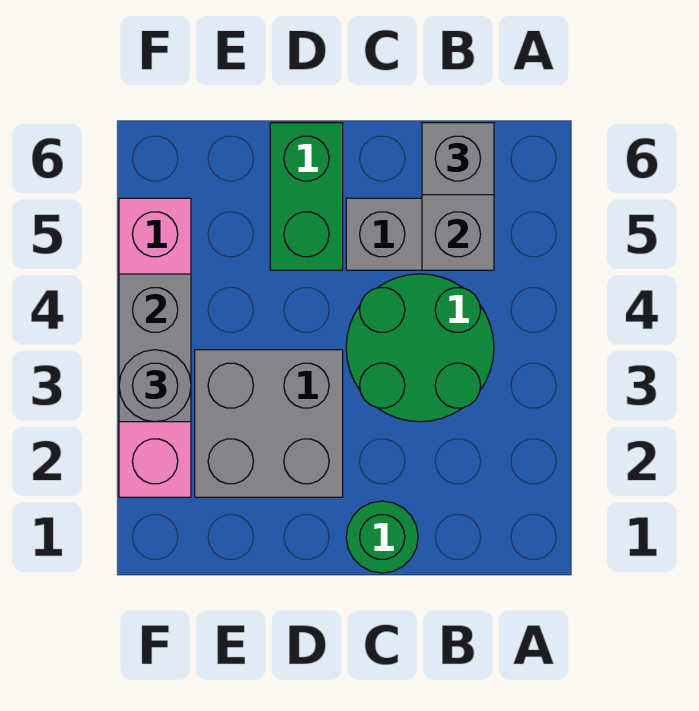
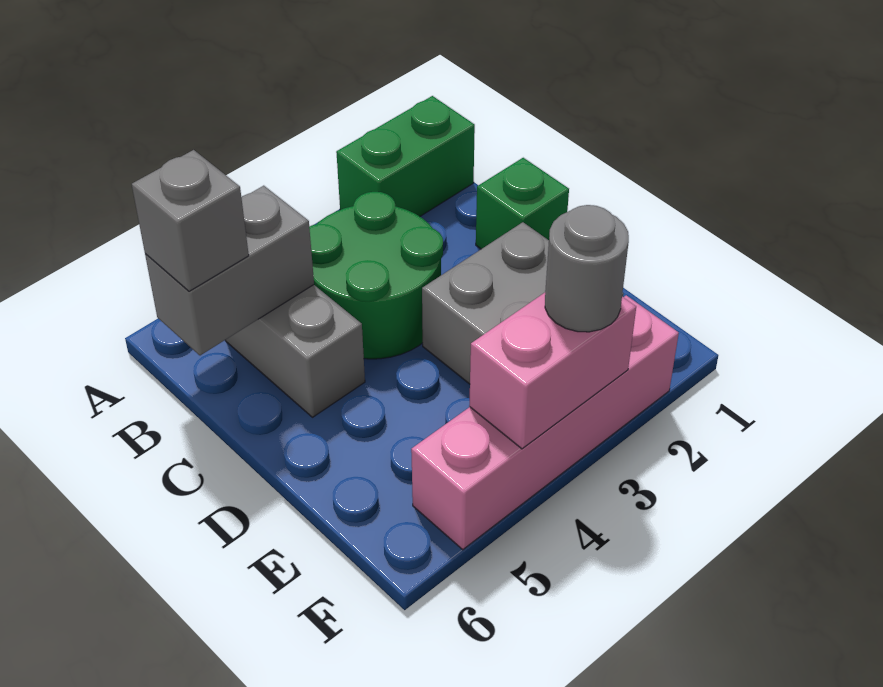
green round brick C1 level 1 -> green brick C1 level 1
green brick D5:D6 level 1 -> green brick A1:A2 level 1
grey brick F3:F4 level 2 -> pink brick F3:F4 level 2

